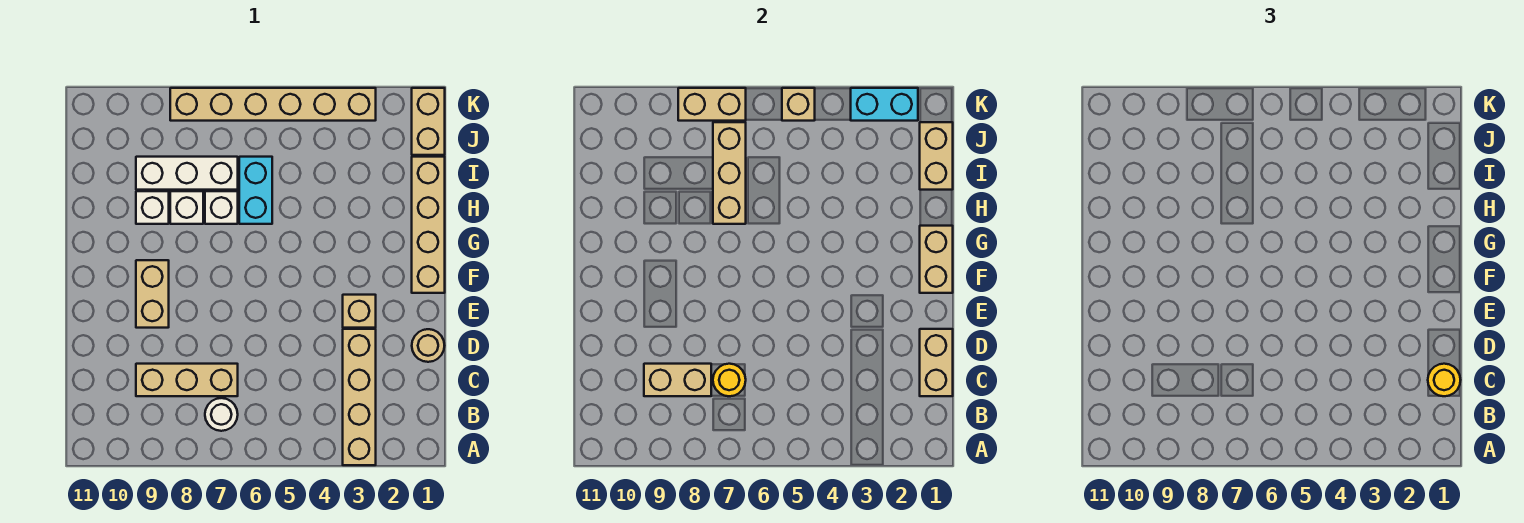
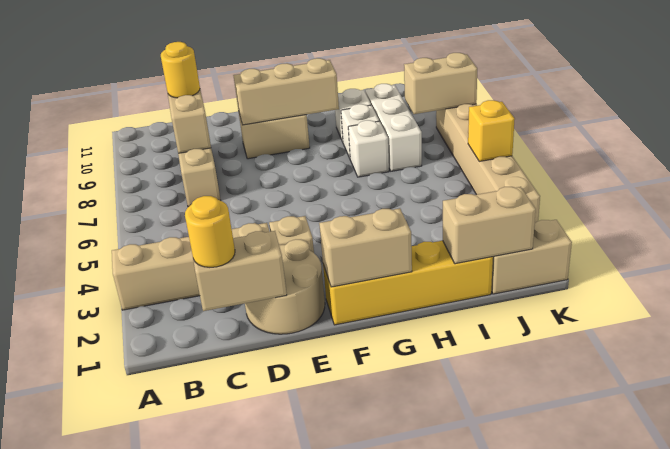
white round brick B7 level 1 -> none
yellow round brick C7 level 2 -> yellow round brick C9 level 3
tan round brick D1 level 1 -> tan round brick D1:E2 level 1
tan brick F1:I1 level 1 -> yellow brick F1:I1 level 1
cyan brick H6:I6 level 1 -> none
tan brick H7:J7 level 2 -> tan brick E9:G9 level 2
cyan brick K2:K3 level 2 -> none
tan brick K5 level 2 -> yellow brick K5 level 2
tan brick K7:K8 level 2 -> tan brick J8:K8 level 2

